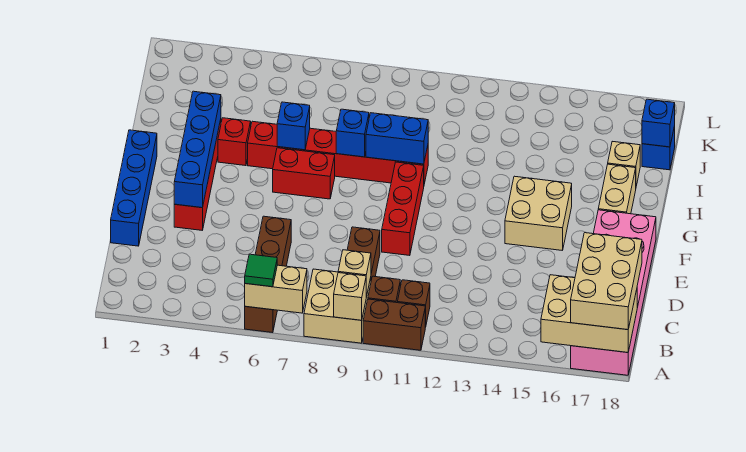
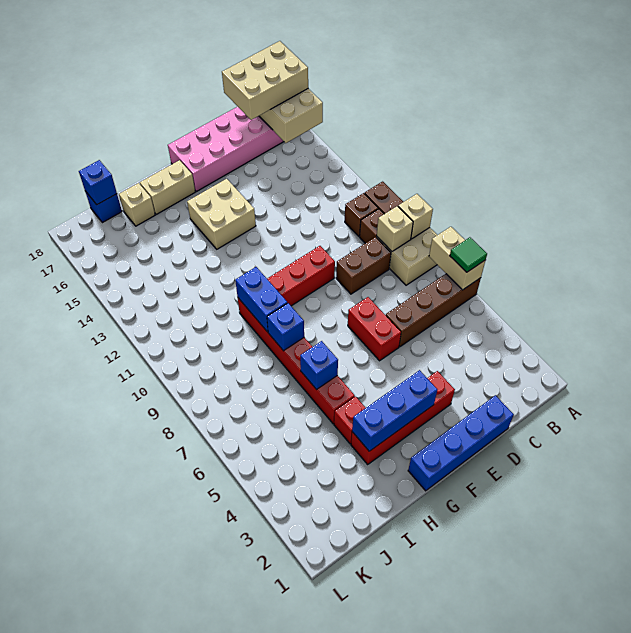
blue brick E3:H3 level 2 -> blue brick F3:H3 level 2
red brick G6:G7 level 1 -> red brick E6:E7 level 1

